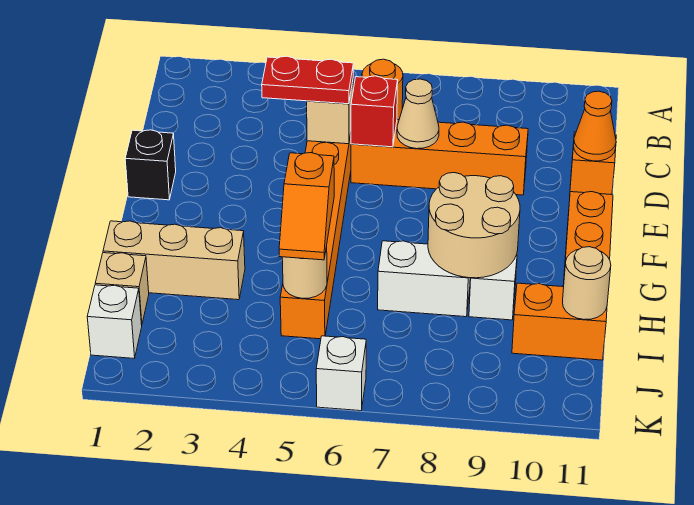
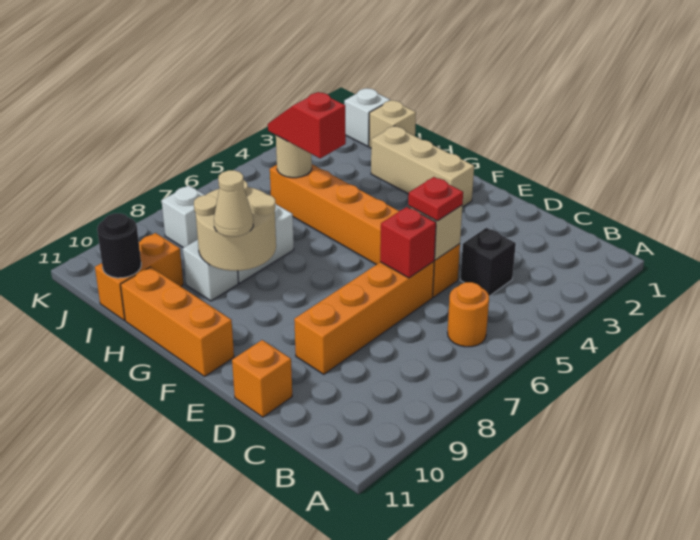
red plate D4:D5 level 3 -> red plate D5 level 3
tan cone D7 level 2 -> tan cone G9 level 3
orange cone D11 level 2 -> none
black brick E1 level 1 -> black brick C4 level 1
tan brick H1:H3 level 1 -> tan brick F2:H2 level 1
orange slope H5:I5 level 3 top H -> red slope H5:I5 level 3 top H
tan round brick I11 level 2 -> black round brick I11 level 2
white brick K6 level 1 -> white brick J8 level 1

